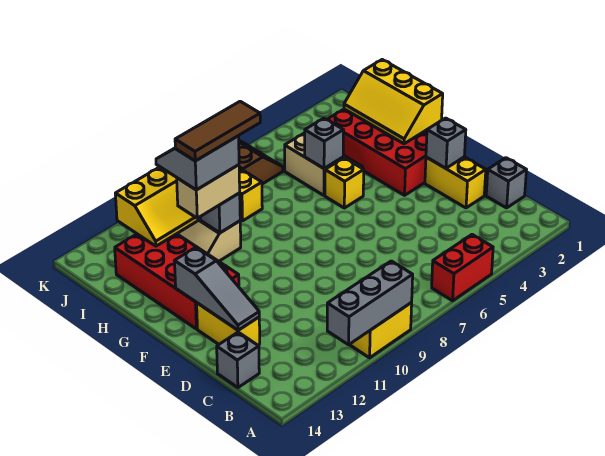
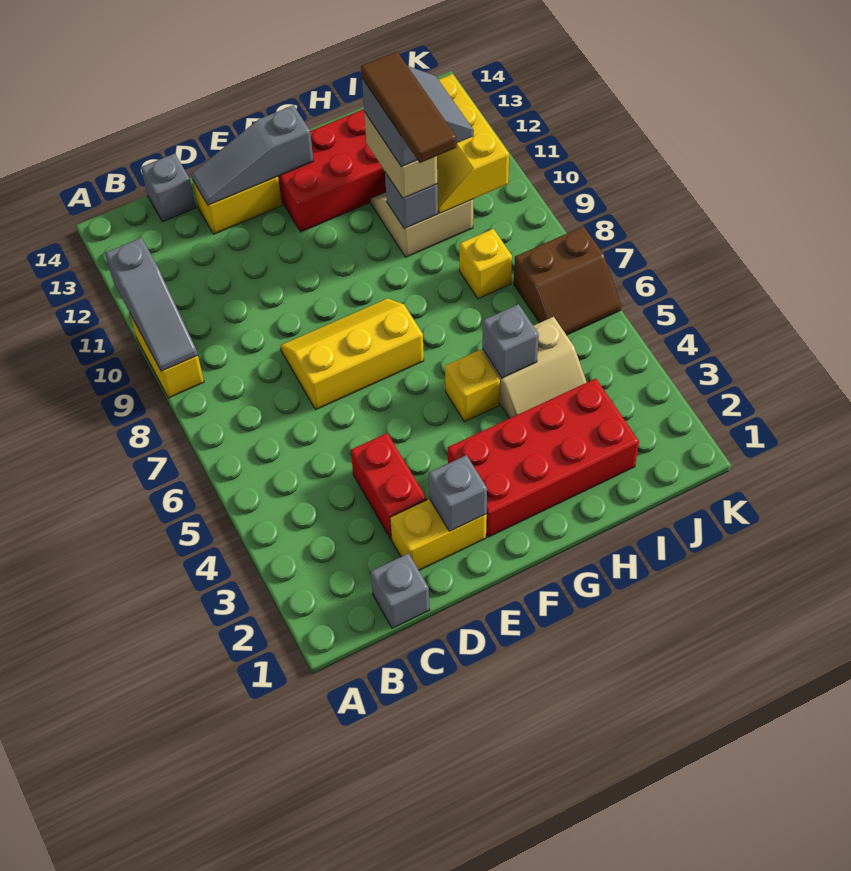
red brick A5:A6 level 1 -> red brick D3:D4 level 1
grey brick A9:A11 level 2 -> grey slope A9:A11 level 2 top 11
yellow slope G1:I2 level 2 top 1 -> yellow slope D7:F8 level 1 top 7

